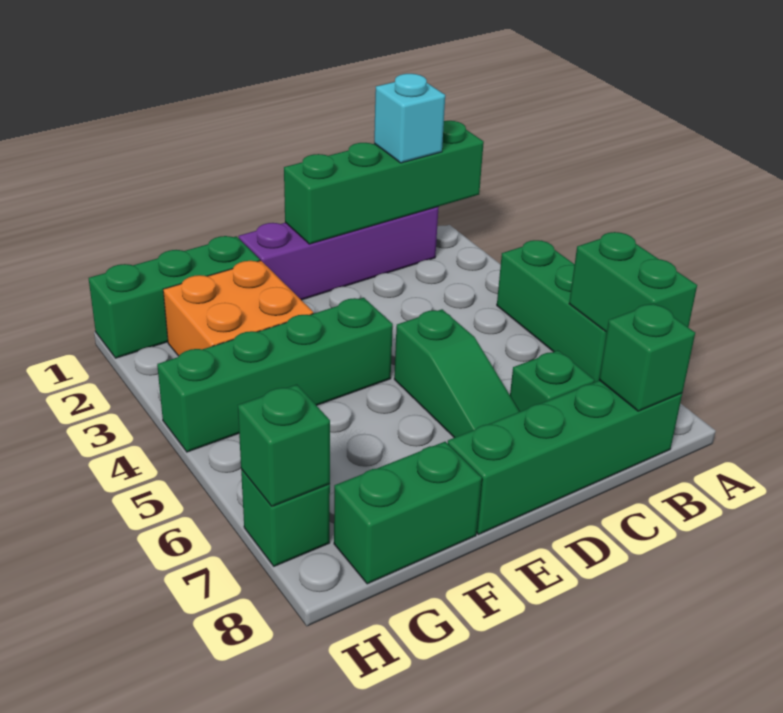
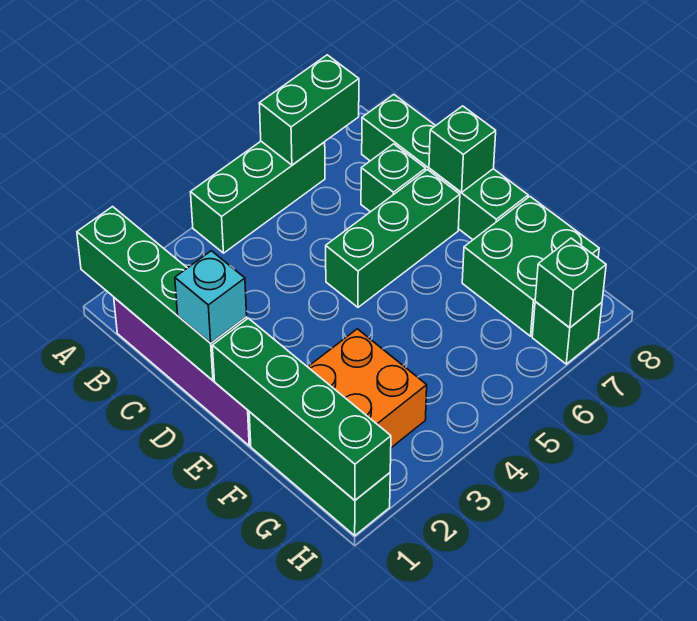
cyan brick B1 level 3 -> cyan brick D1 level 3
green brick B8 level 2 -> green brick D8 level 2
green slope D5:D7 level 1 top 5 -> green brick D5:D7 level 1
green brick E4:H4 level 1 -> green brick E1:H1 level 2
green brick F8:G8 level 1 -> green brick F7:G8 level 1

